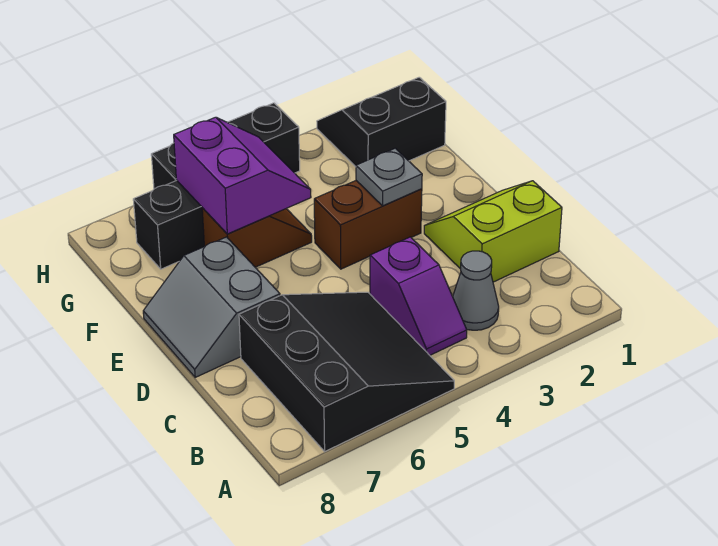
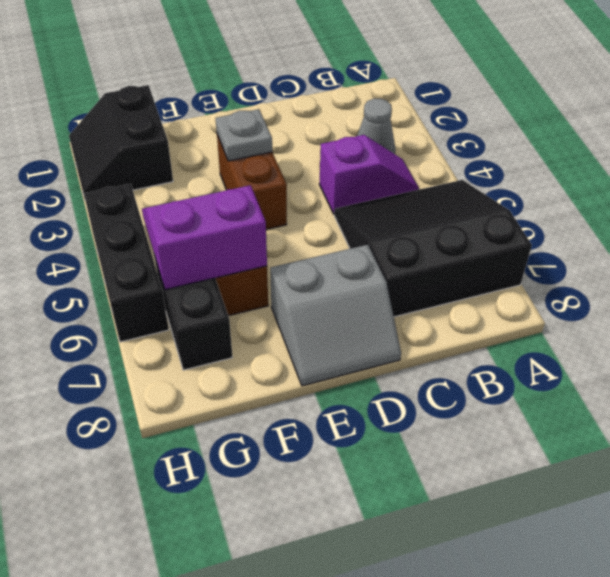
lime slope C1:D2 level 1 top C -> none

